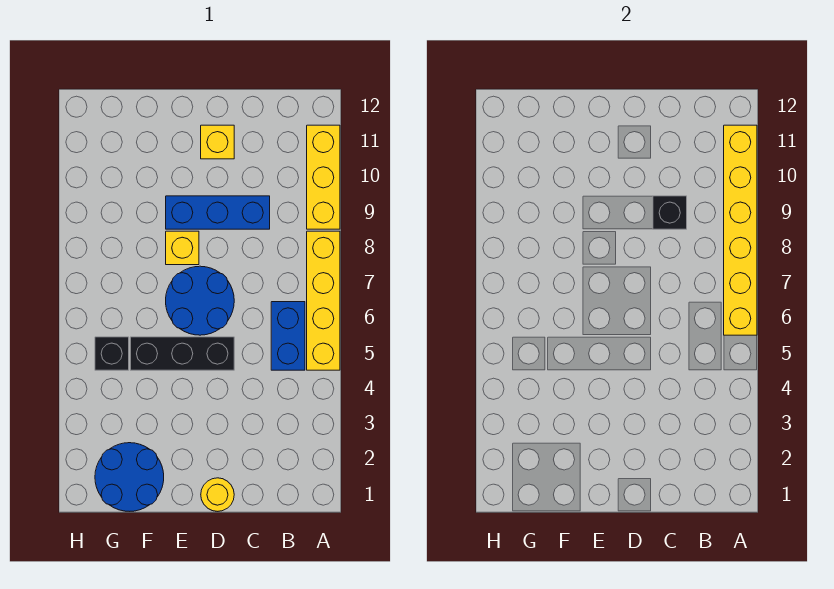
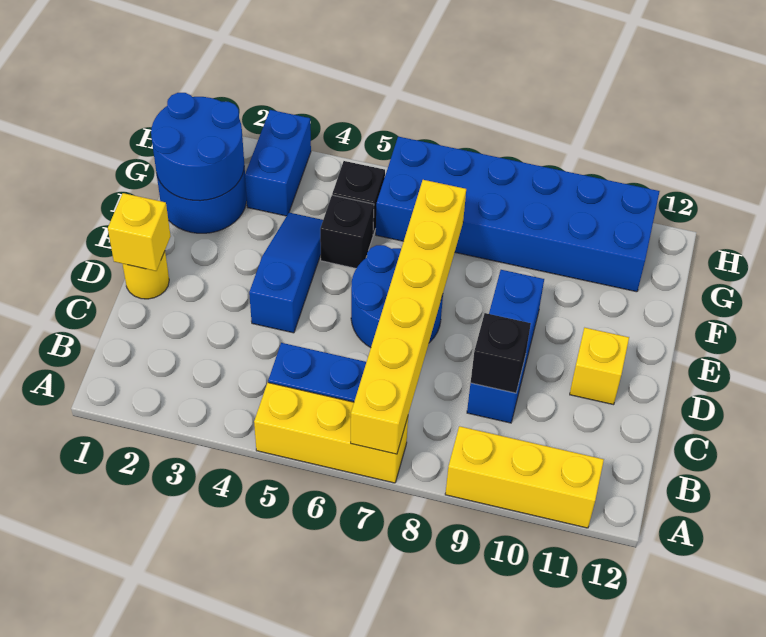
yellow brick A5:A8 level 1 -> yellow brick A5:A7 level 1
yellow brick A6:A11 level 2 -> yellow brick A7:F7 level 2
none -> blue slope D4:F4 level 1 top D
black brick D5:F5 level 1 -> black brick F5 level 1
yellow brick E8 level 1 -> yellow brick D1 level 2
none -> blue round brick F1:G2 level 2
none -> blue brick G3:H3 level 1
none -> blue brick G6:H11 level 1

